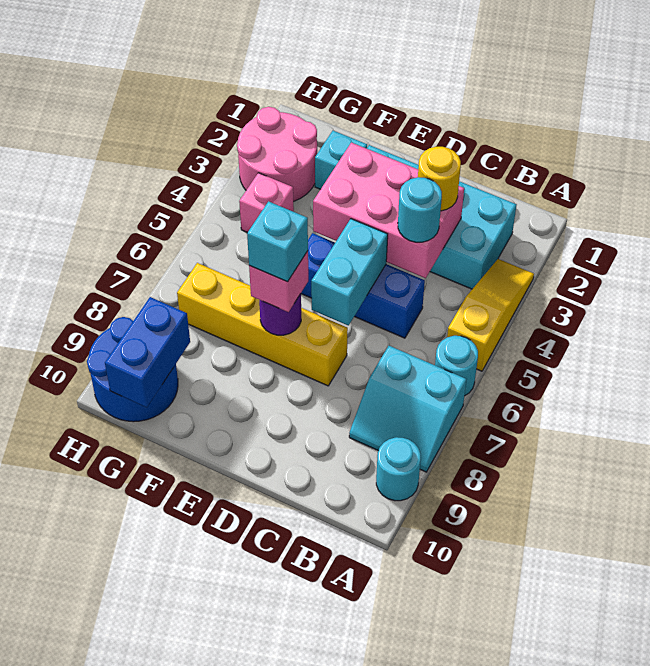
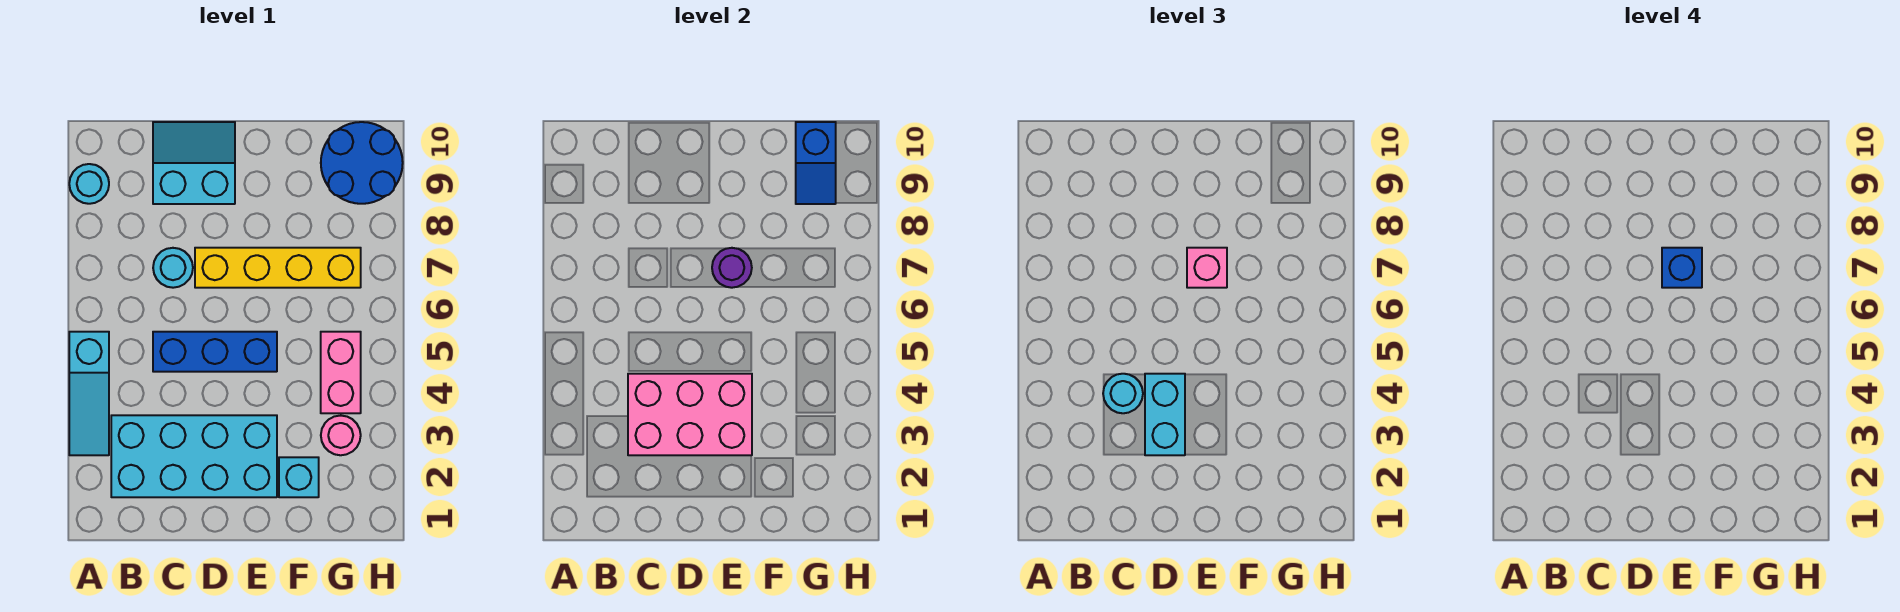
yellow slope A3:A5 level 1 top 5 -> cyan slope A3:A5 level 1 top 5
cyan round brick A6 level 1 -> cyan round brick C7 level 1
cyan slope A7:B8 level 1 top 7 -> cyan slope C9:D10 level 1 top 9
yellow round brick C3 level 3 -> none
cyan brick D5:D6 level 2 -> cyan brick D3:D4 level 3
cyan brick E7 level 4 -> blue brick E7 level 4
pink round brick G2:H3 level 1 -> pink round brick G3 level 1
pink brick G4 level 1 -> pink brick G4:G5 level 1
blue brick G9:G10 level 2 -> blue slope G9:G10 level 2 top 10

